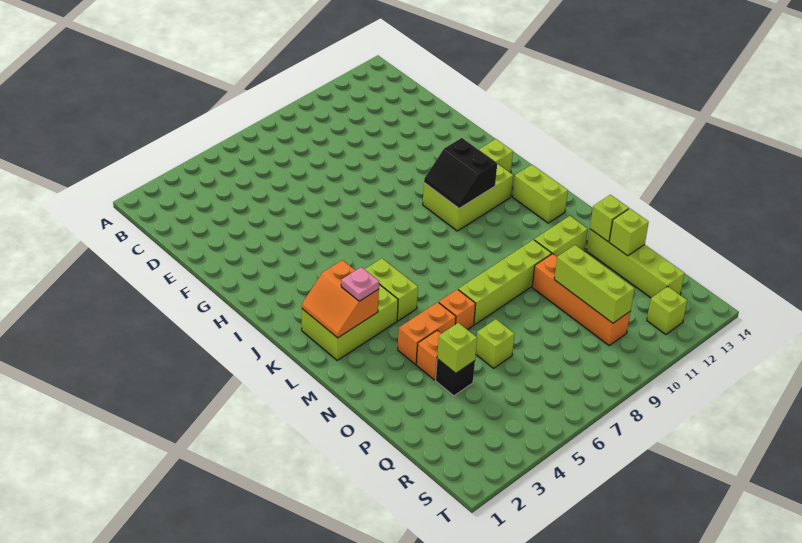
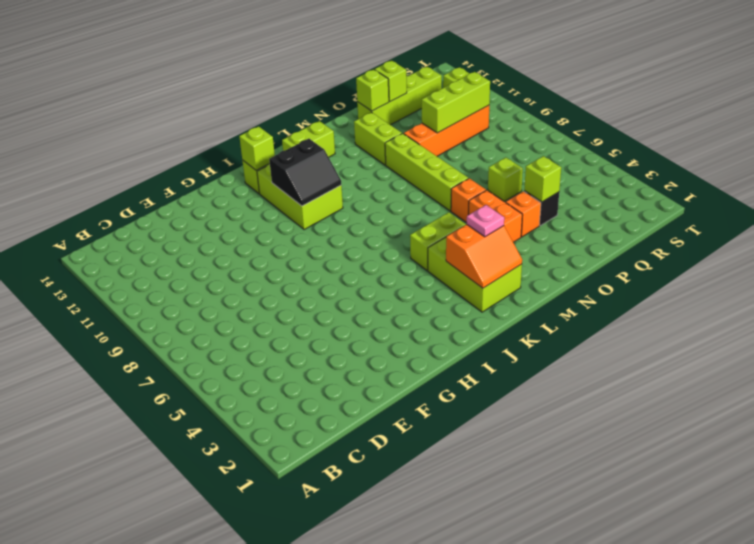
none -> lime brick I13 level 2

